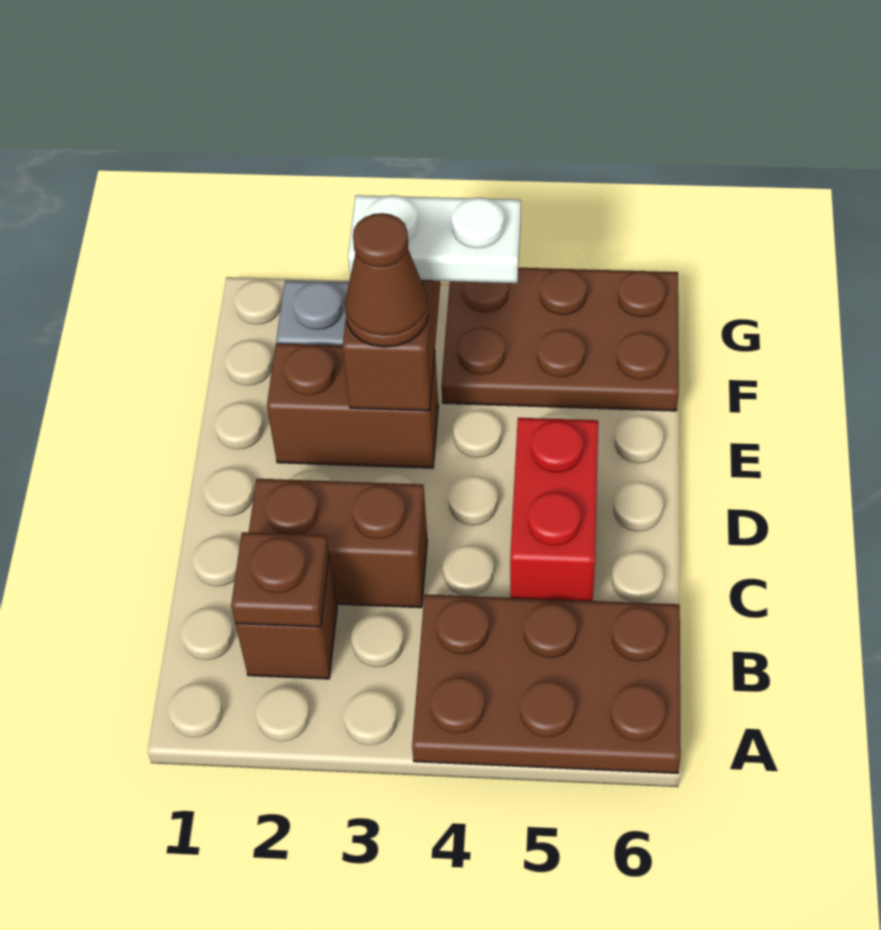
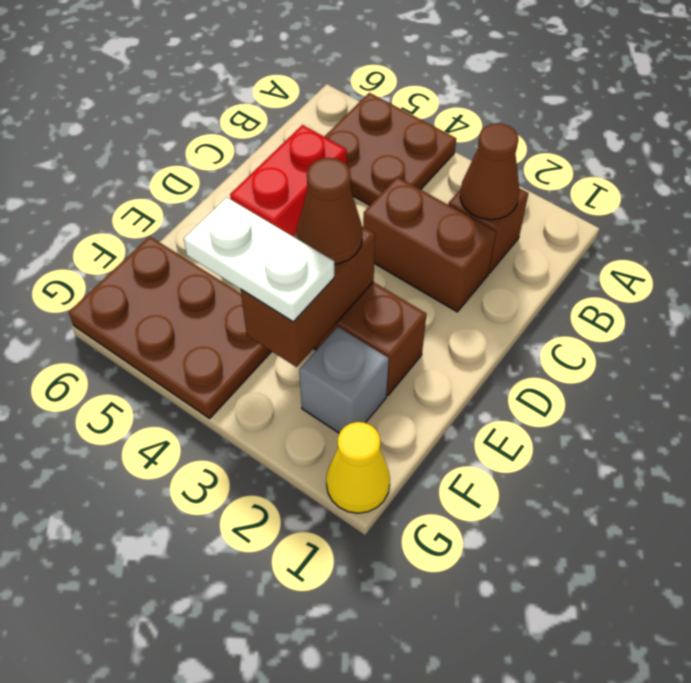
brown plate A4:B6 level 1 -> brown plate A4:B5 level 1
brown plate B2 level 2 -> brown cone B2 level 2
none -> yellow cone G1 level 1

